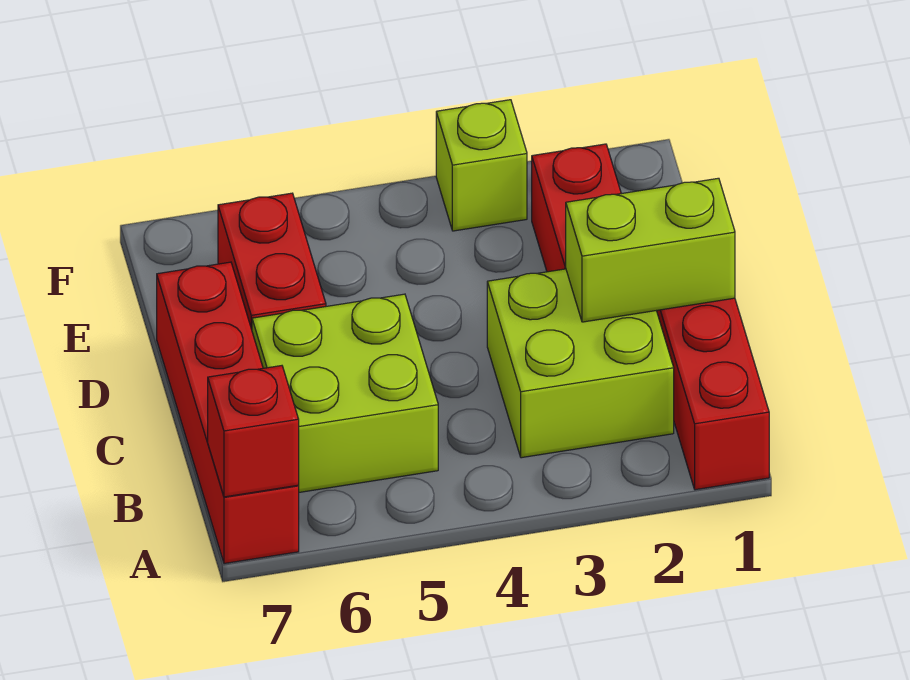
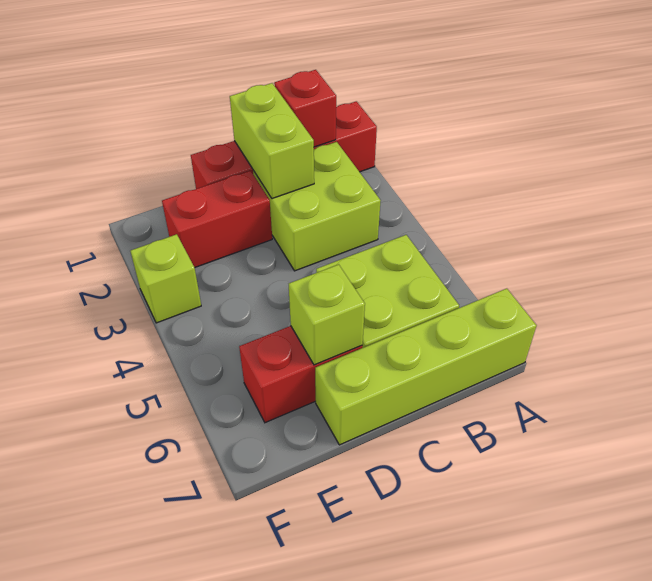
red brick A7:D7 level 1 -> lime brick A7:D7 level 1
red brick A7 level 2 -> red brick B1 level 2
none -> lime brick D6 level 2

